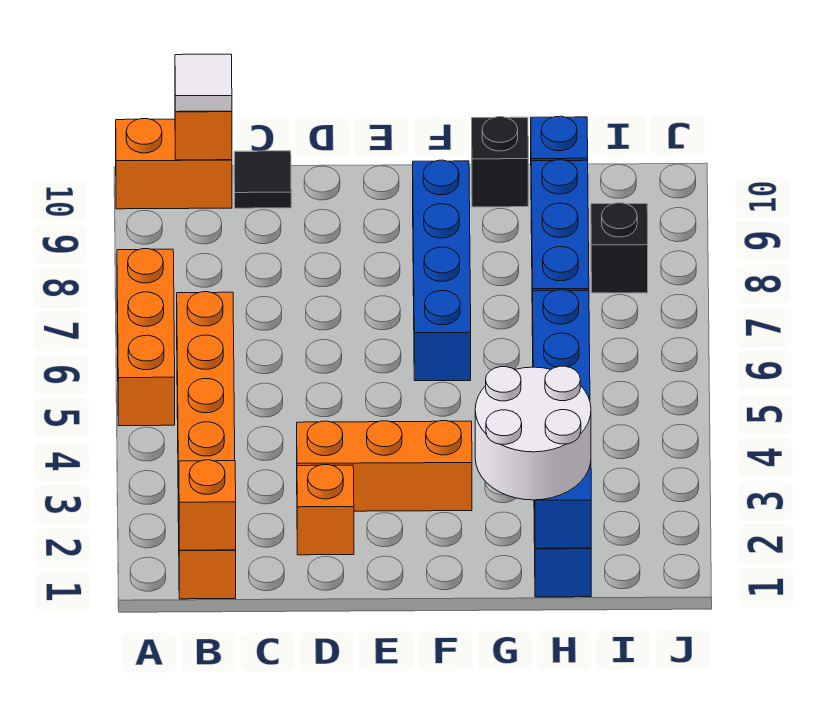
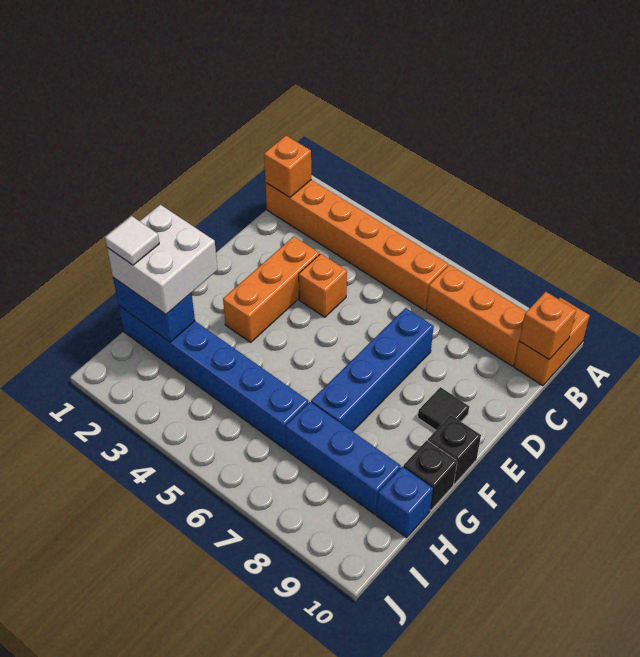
orange brick A5:A7 level 1 -> orange brick B7:B9 level 1
white tile B10 level 3 -> white tile H1 level 4
black tile C10 level 1 -> black tile E9 level 1
orange brick D2 level 1 -> orange brick D4 level 1
blue brick F6:F9 level 1 -> blue brick D7:G7 level 1
white round brick G1:H2 level 3 -> white brick G1:H2 level 3
black brick I8 level 1 -> black brick F10 level 1

